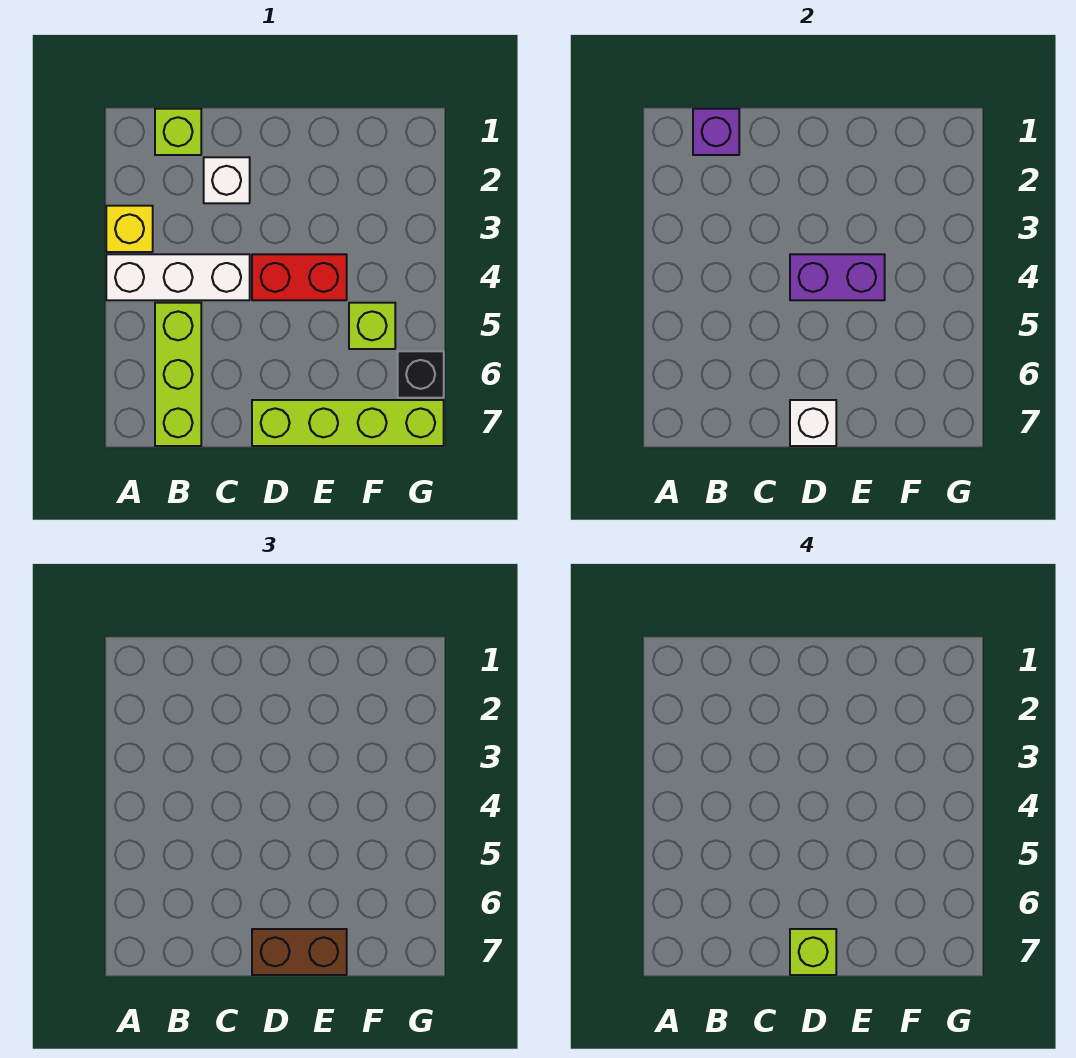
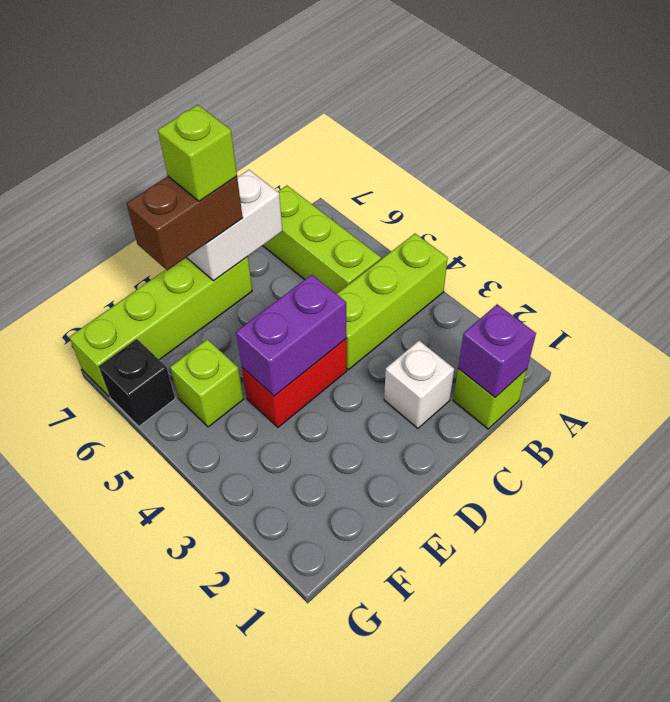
yellow brick A3 level 1 -> none
white brick A4:C4 level 1 -> lime brick A4:C4 level 1
white brick D7 level 2 -> white brick C7:D7 level 2

